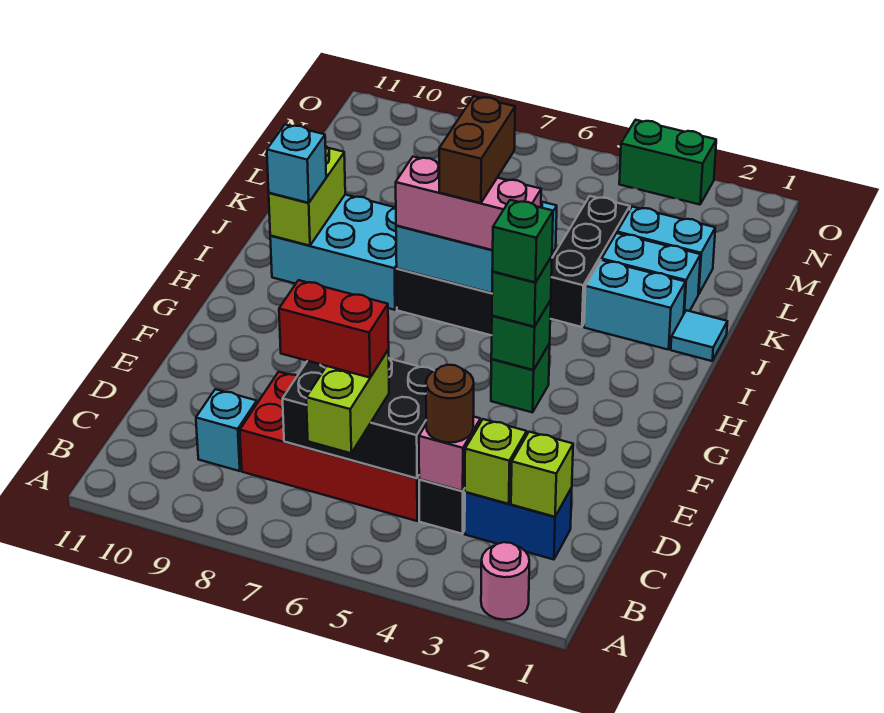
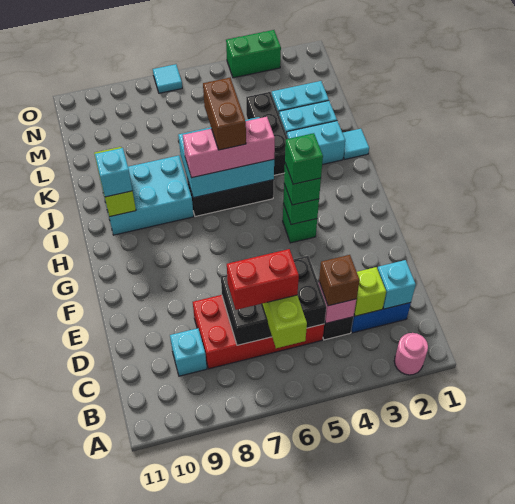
lime brick C2 level 2 -> cyan brick C2 level 2
brown round brick C4 level 3 -> brown brick C4 level 3
none -> cyan tile O7 level 1

